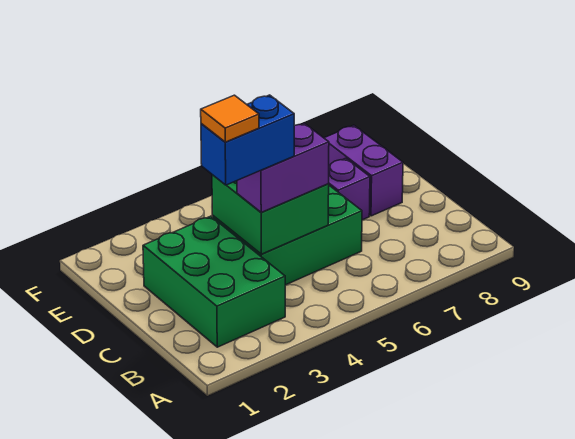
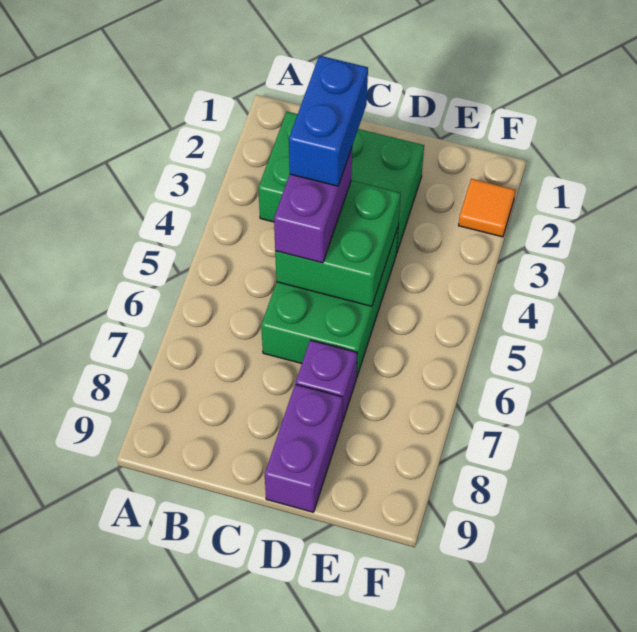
orange tile C3 level 5 -> orange tile F2 level 1
purple brick D8:E8 level 1 -> purple brick D8:D9 level 1

